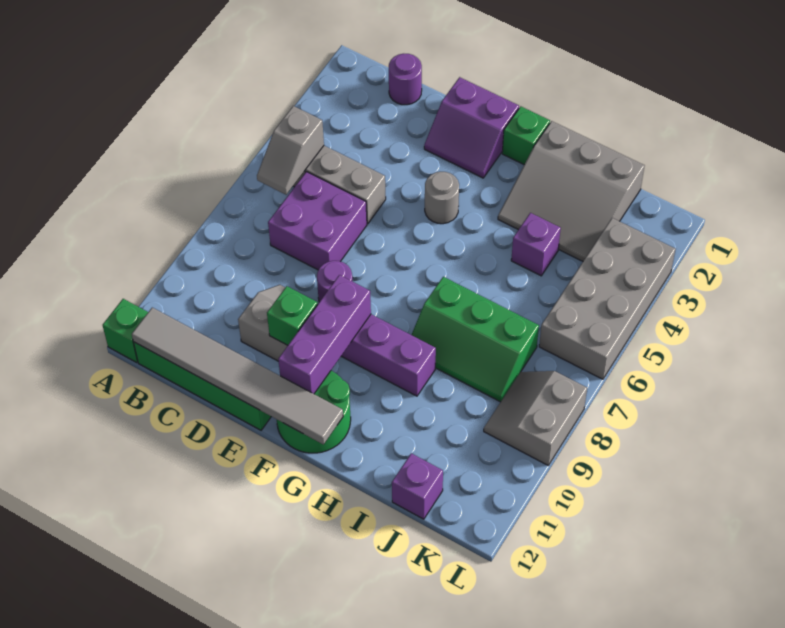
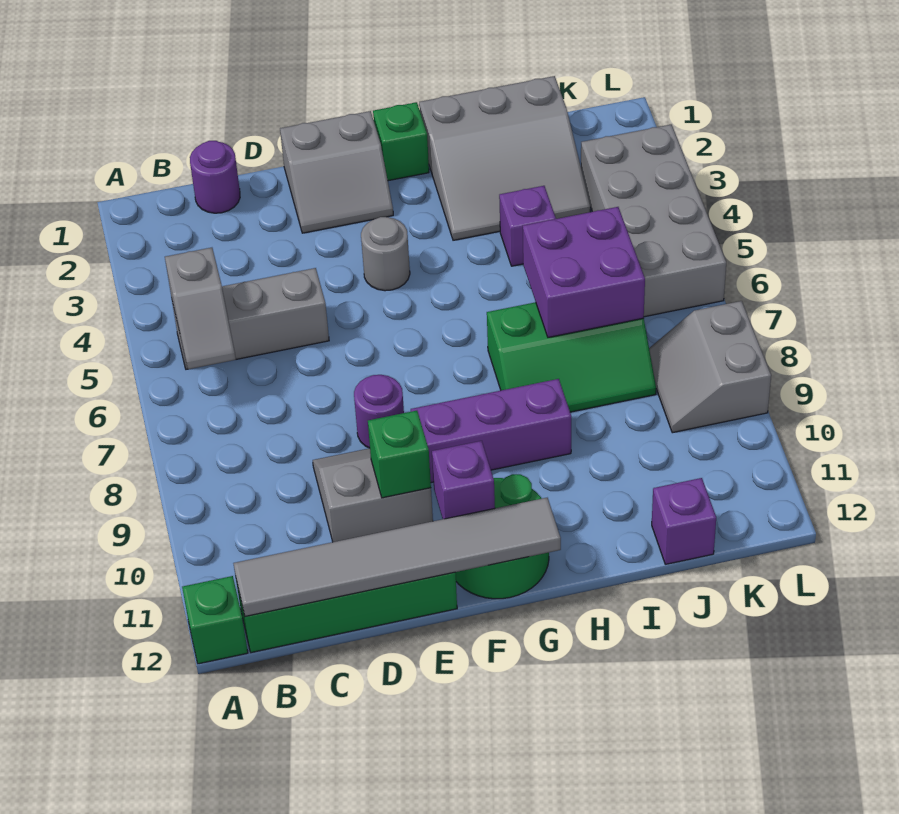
purple brick C6:D7 level 1 -> purple brick I6:J7 level 2
purple slope E1:F2 level 1 top 1 -> grey slope E1:F2 level 1 top 1
purple brick F9:F11 level 2 -> purple brick F11 level 2

